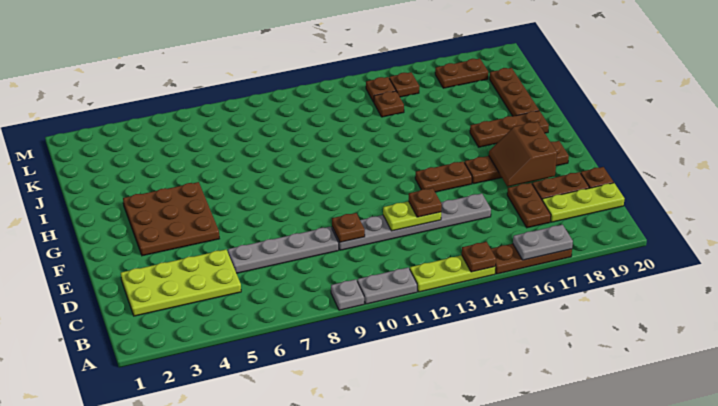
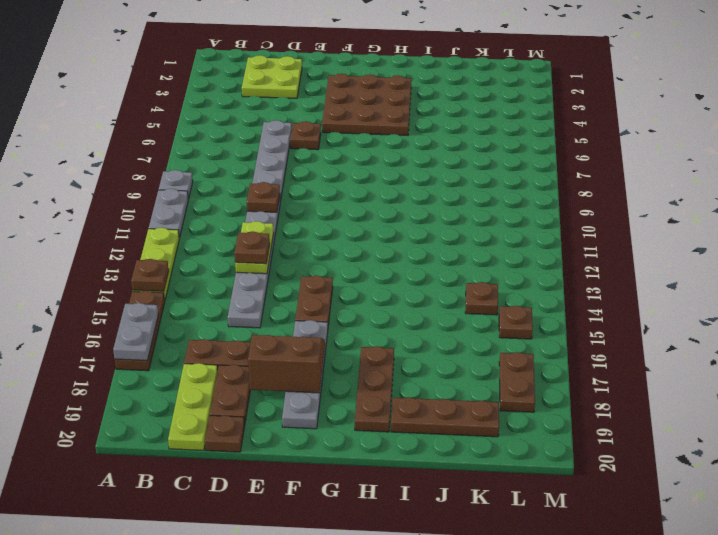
lime plate C2:D5 level 1 -> lime plate C2:D3 level 1
brown plate F16:F19 level 1 -> grey plate F16:F19 level 1
brown plate L14 level 1 -> brown plate E6 level 1

